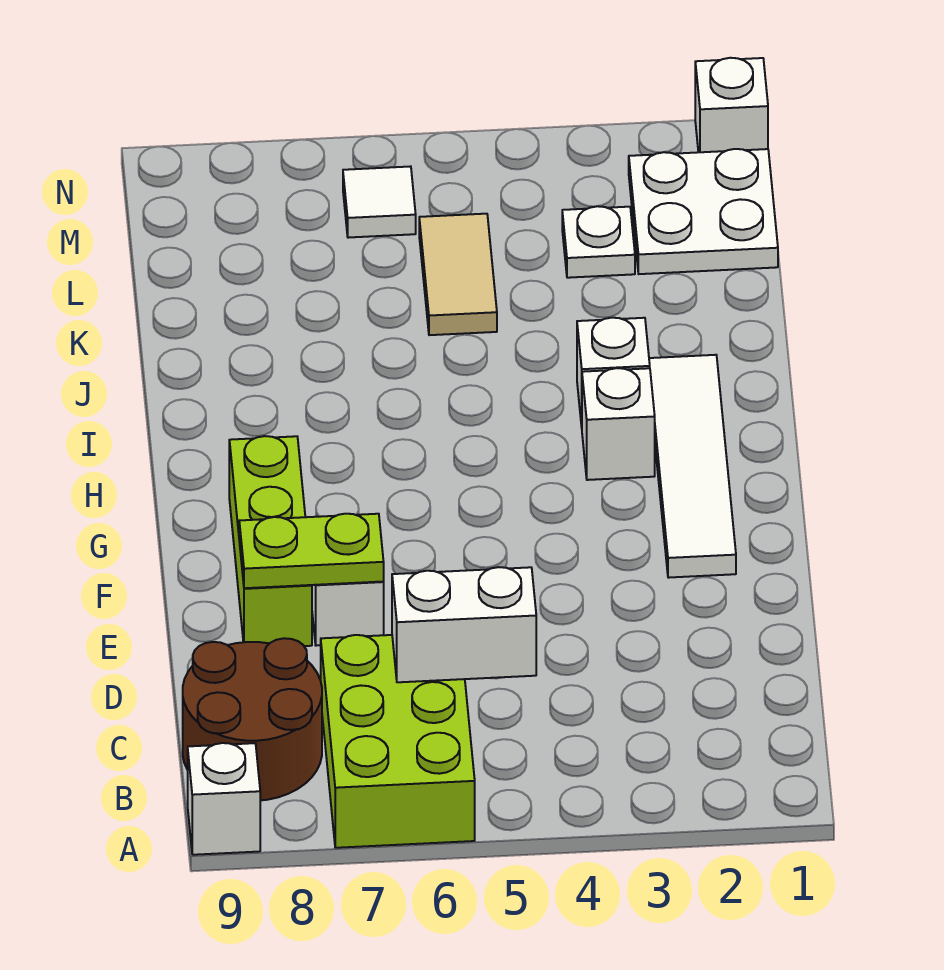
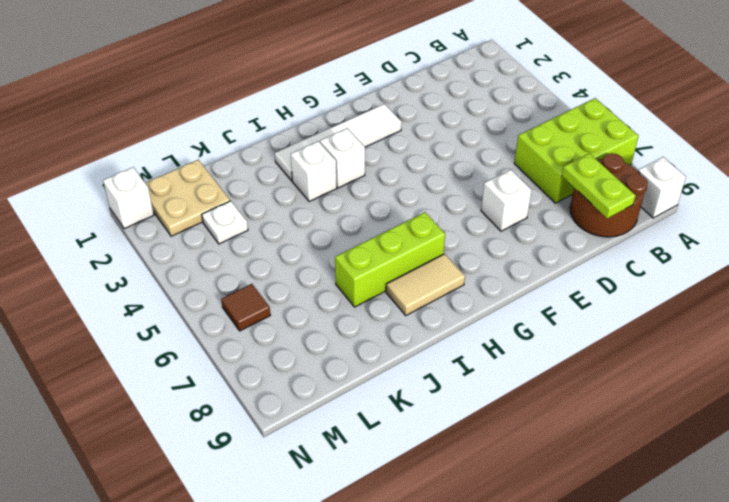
white brick C5:C6 level 2 -> none
lime plate E7:E8 level 2 -> lime plate C8:C9 level 2
lime brick E8:G8 level 1 -> lime brick H7:J7 level 1
tan tile K5:L5 level 1 -> tan tile H8:I8 level 1
white plate L1:M2 level 1 -> tan plate L1:M2 level 1
white tile M6 level 1 -> brown tile M6 level 1

